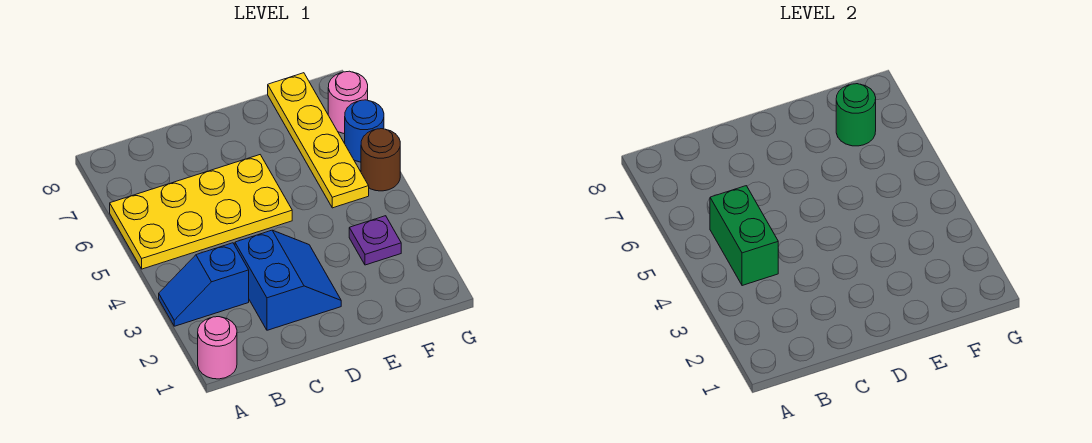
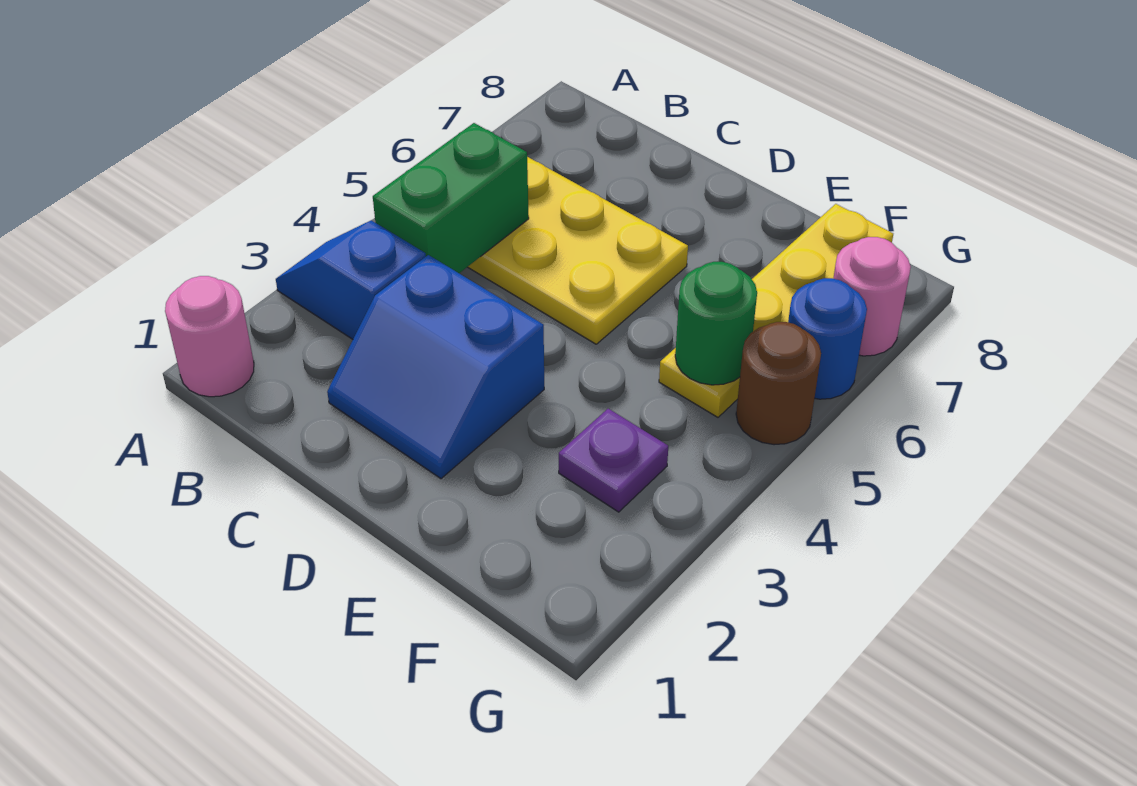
blue slope C2:D3 level 1 top C -> blue slope C2:D3 level 1 top 3
green round brick F7 level 2 -> green round brick F5 level 2

